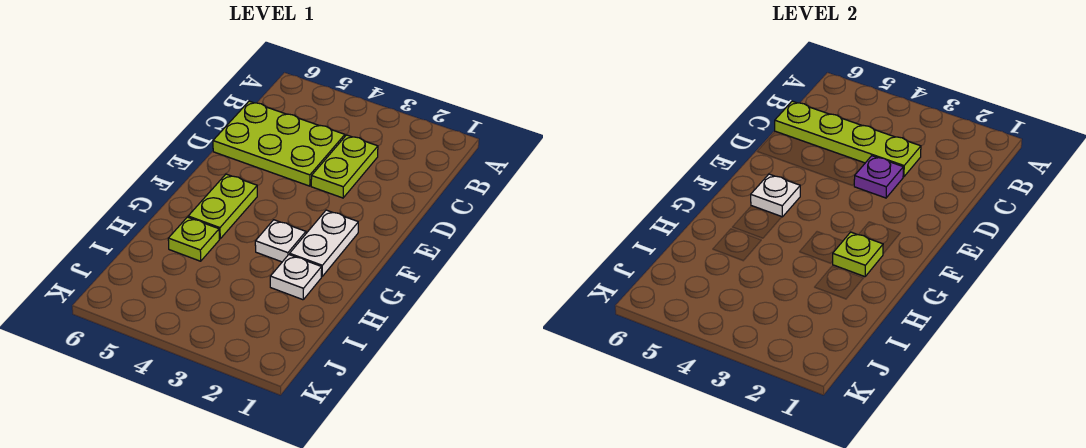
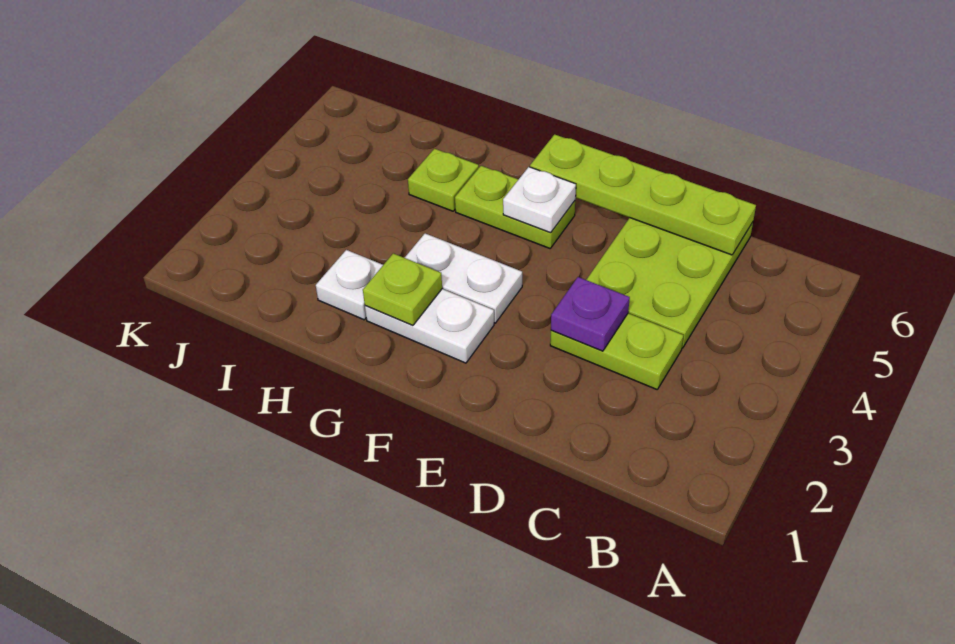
lime plate C3:C6 level 2 -> lime plate C6:F6 level 2
white plate G3 level 1 -> white plate F3:G3 level 1

